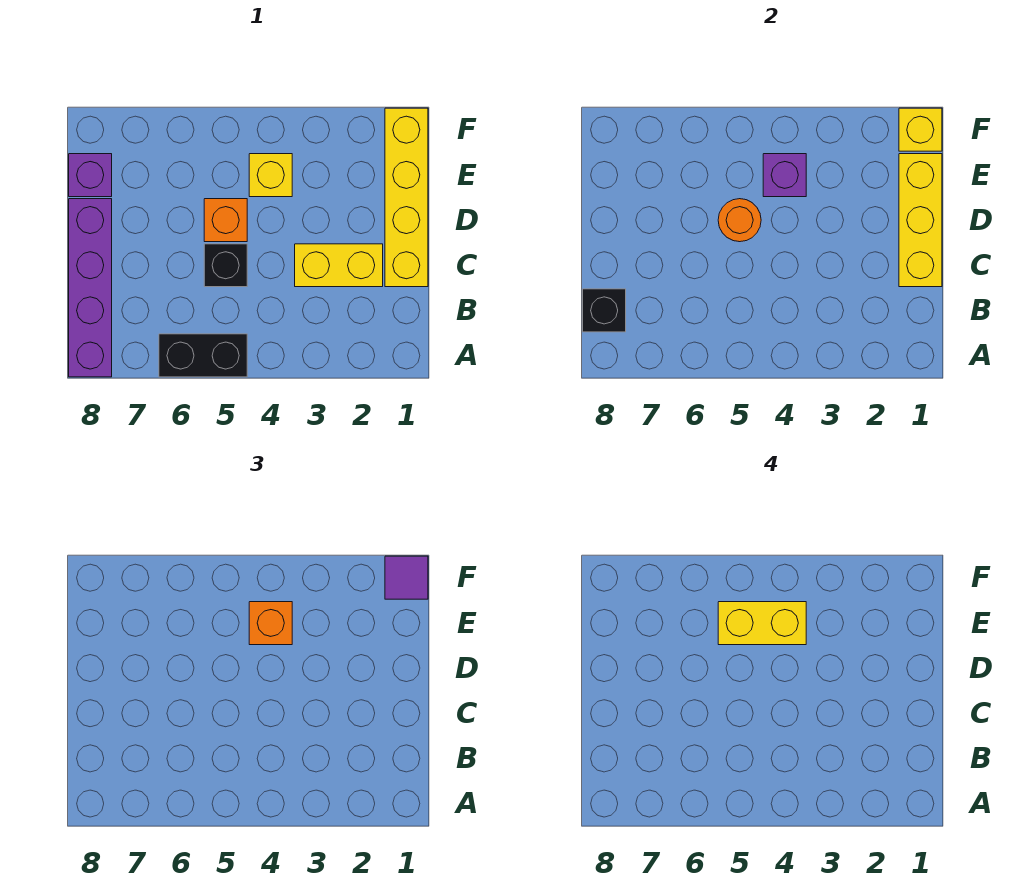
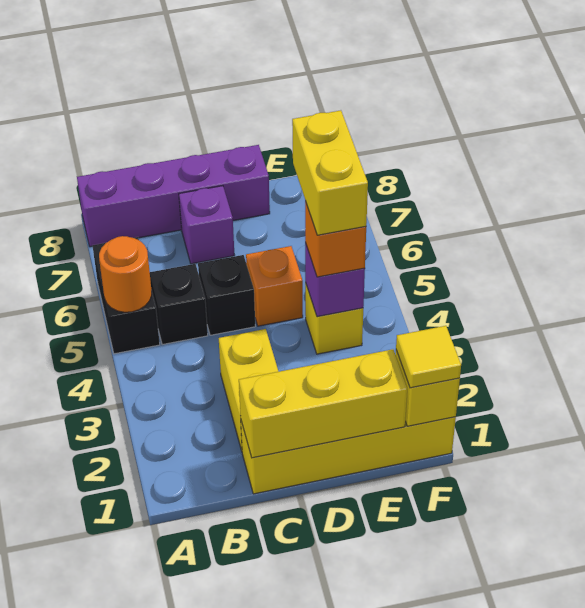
black brick B8 level 2 -> black brick B5 level 1
orange round brick D5 level 2 -> orange round brick A5 level 2
purple brick E8 level 1 -> purple brick C7 level 1
purple tile F1 level 3 -> yellow tile F1 level 3

